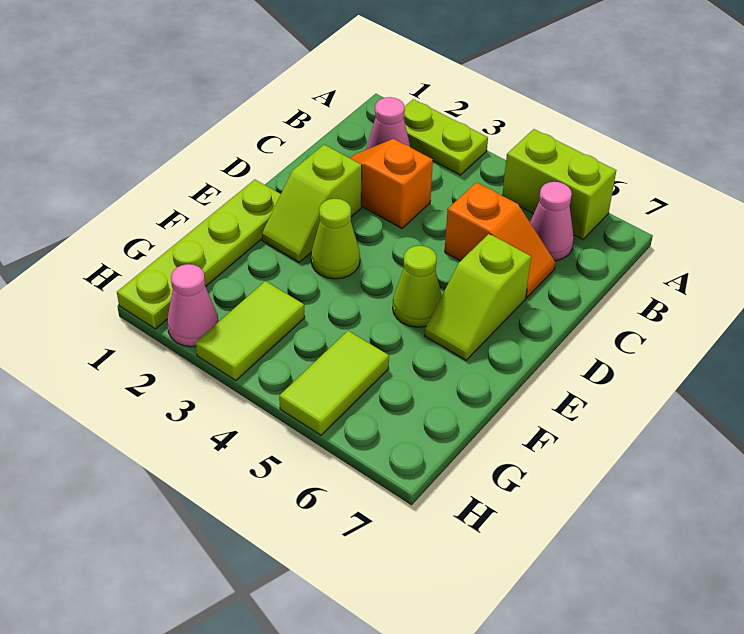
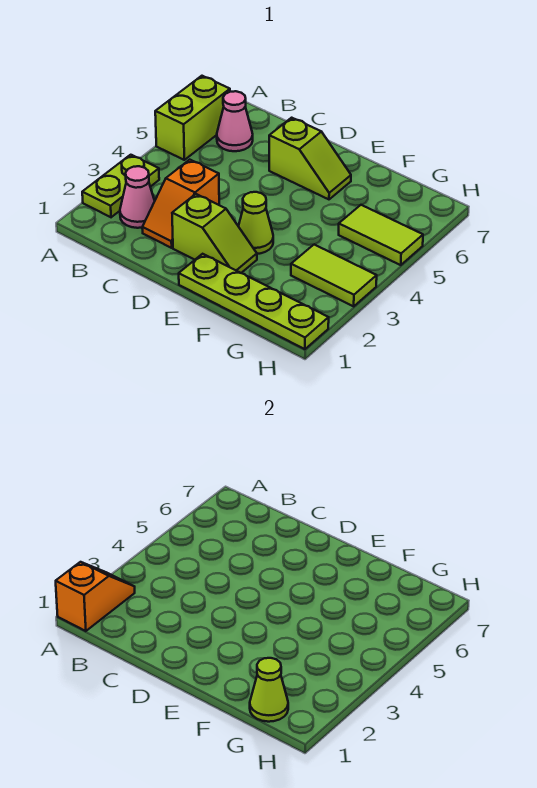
orange slope C5:C6 level 1 top 5 -> orange slope A1:A2 level 2 top 1
lime cone E5 level 1 -> lime cone G1 level 2
pink cone H2 level 1 -> none

